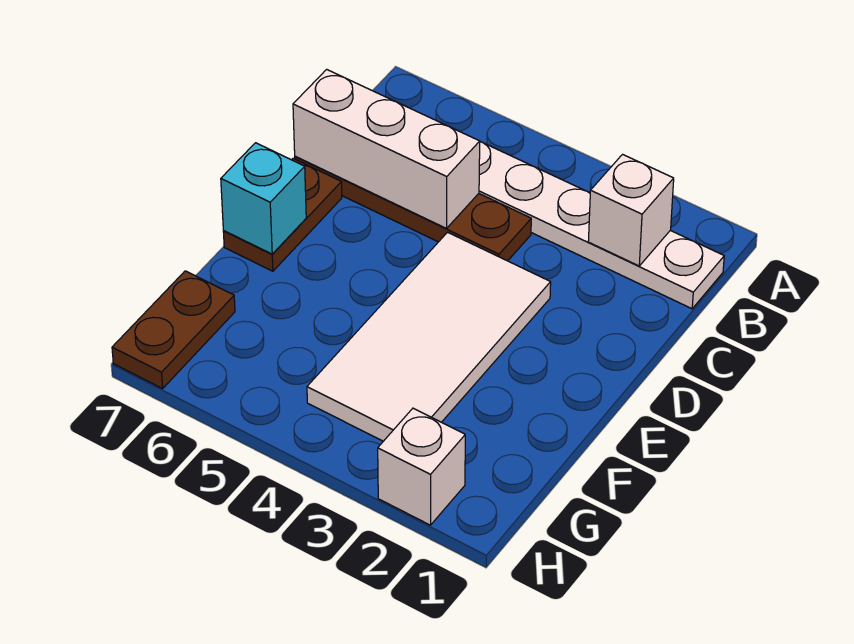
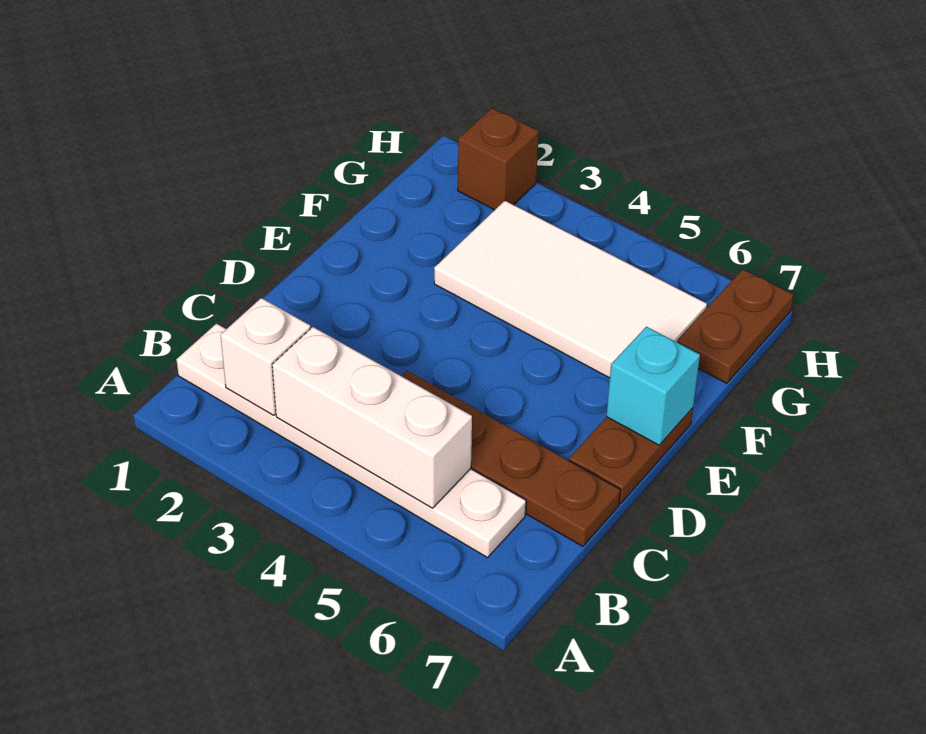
white brick C5:C7 level 2 -> white brick B3:B5 level 2
white tile D3:G4 level 1 -> white tile F3:G6 level 1
white brick H2 level 1 -> brown brick H2 level 1

